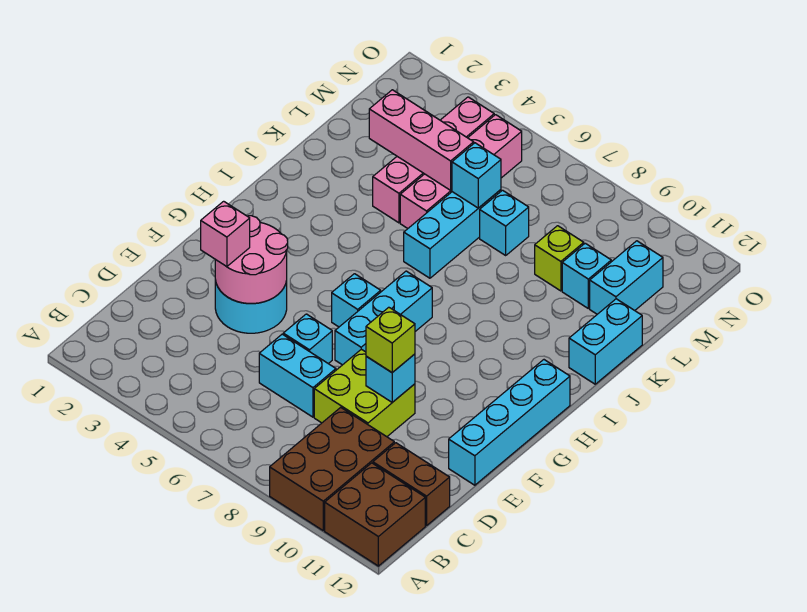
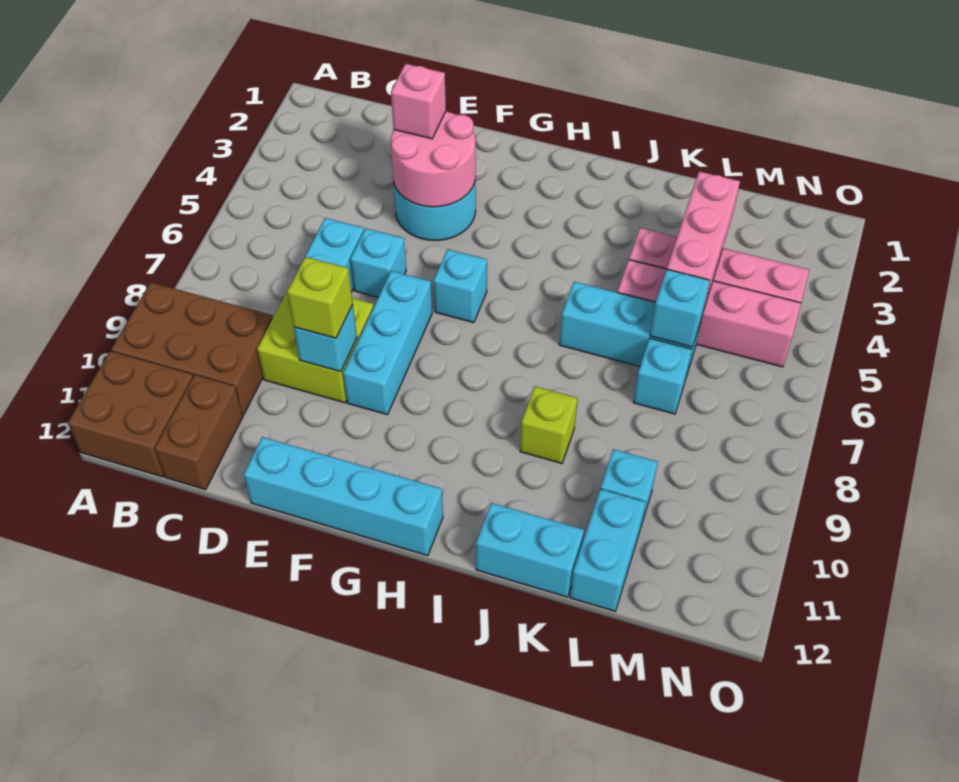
cyan brick F7:H7 level 1 -> cyan brick F7:F9 level 1
lime brick L9 level 1 -> lime brick J9 level 1
cyan brick L11:M11 level 1 -> cyan brick L11:L12 level 1

